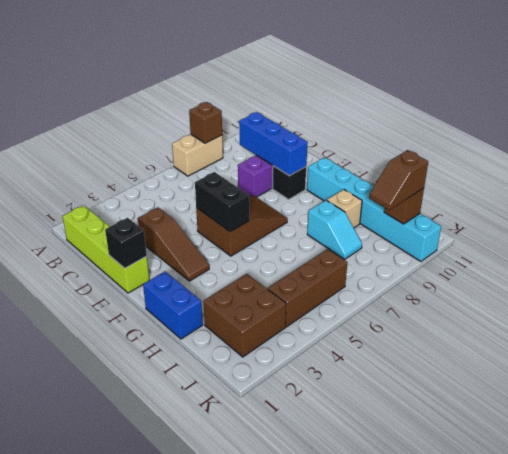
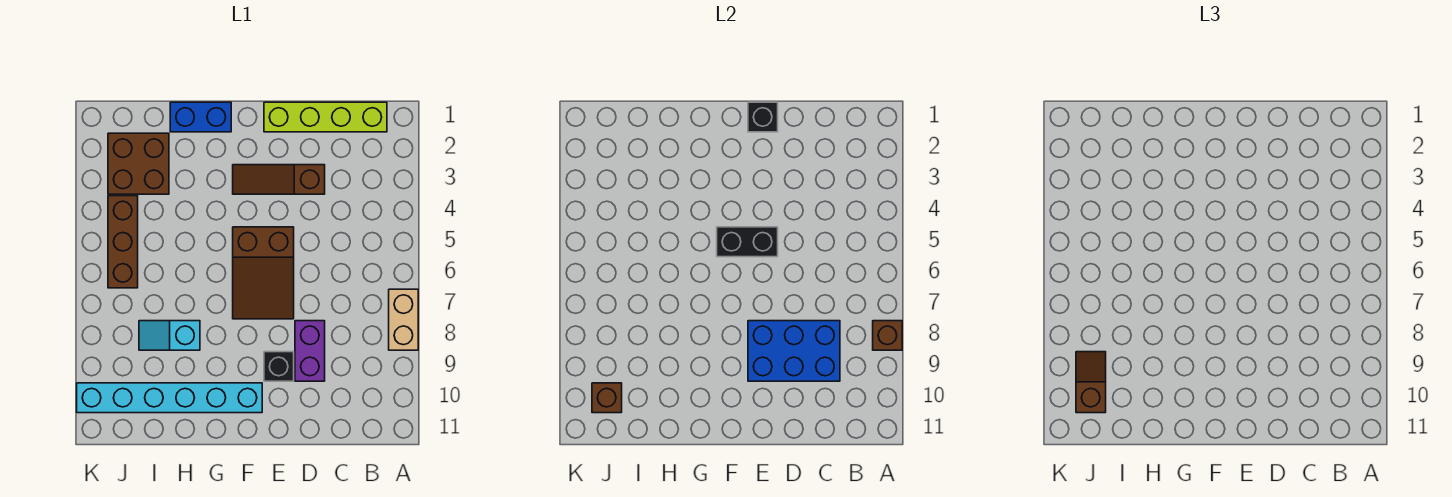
blue brick C9:E9 level 2 -> blue brick C8:E9 level 2
tan brick H9 level 1 -> none

